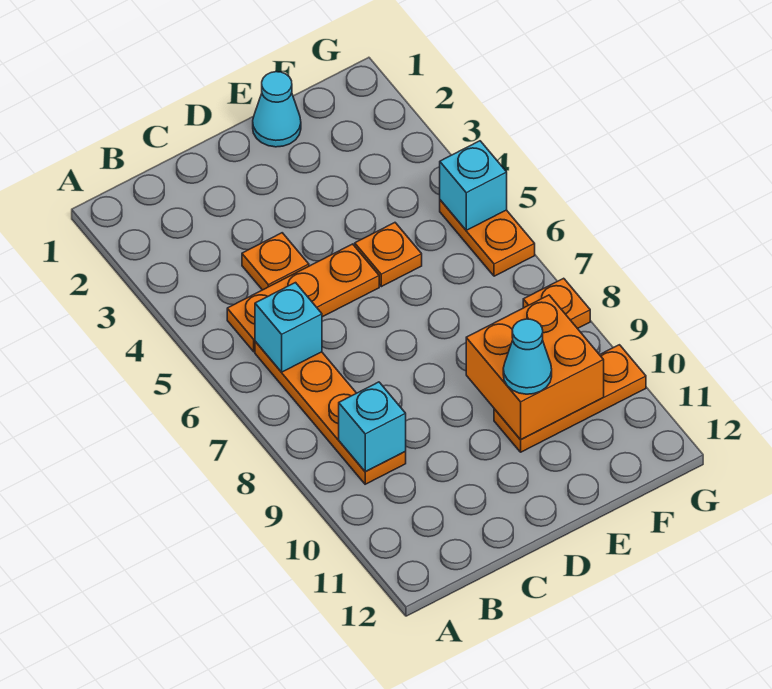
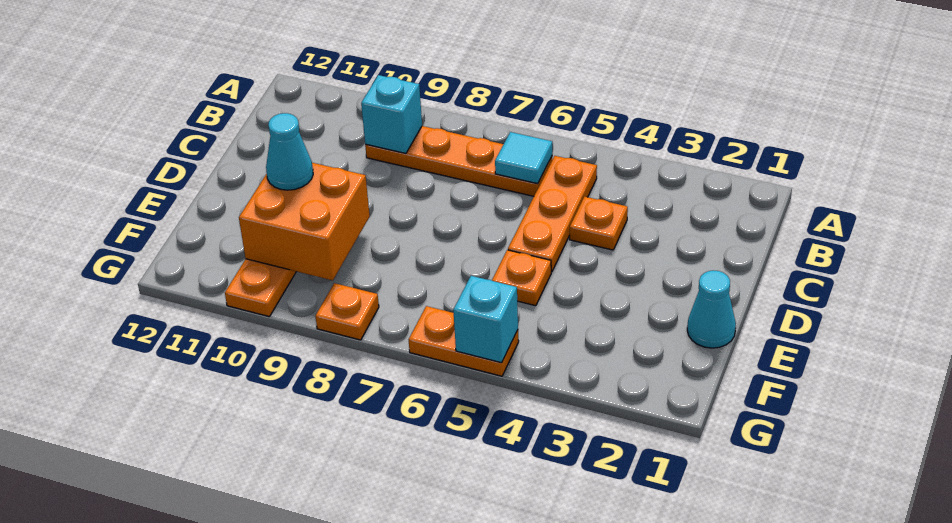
cyan brick B6 level 2 -> cyan tile B6 level 2

